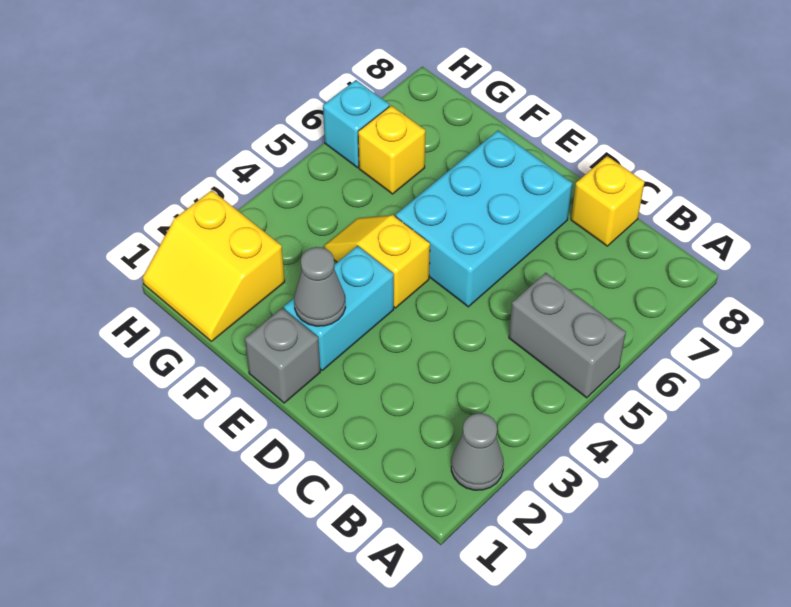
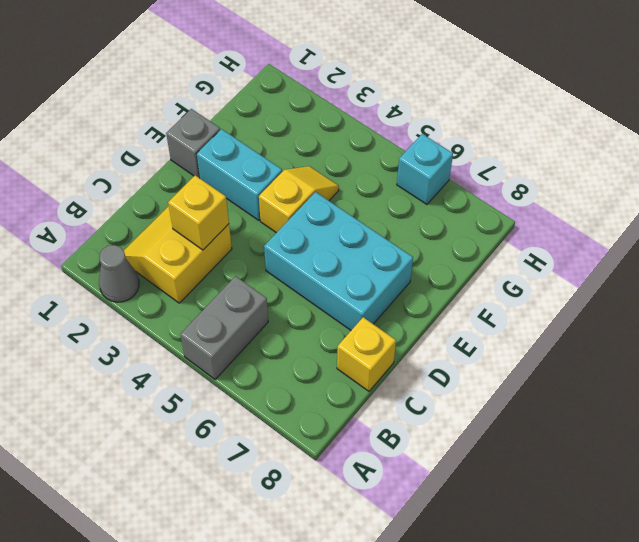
grey cone E2 level 2 -> none
yellow slope G1:H2 level 1 top 2 -> yellow slope B2:C3 level 1 top 3
yellow brick G6 level 1 -> yellow brick C3 level 2

